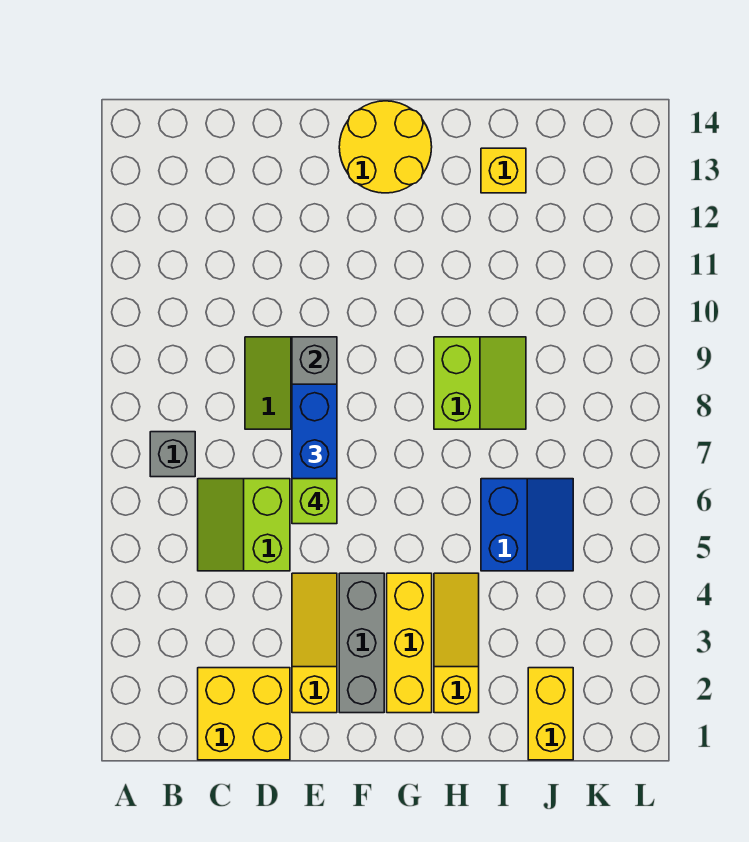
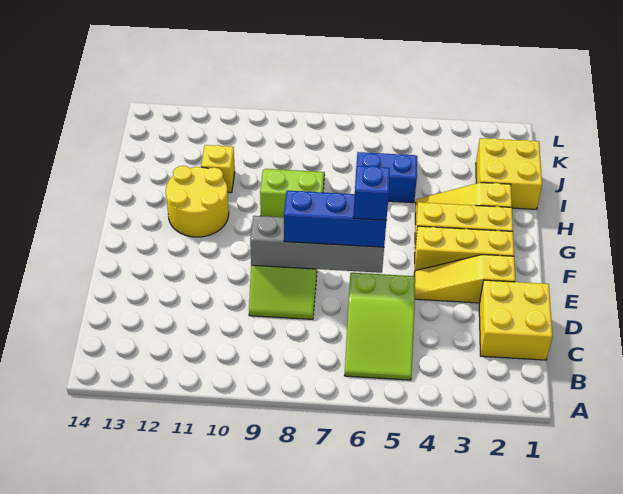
grey brick B7 level 1 -> none
lime slope C5:D6 level 1 top D -> lime slope B5:D6 level 1 top D
lime brick E6 level 4 -> blue brick E6 level 4
grey brick F2:F4 level 1 -> yellow brick F2:F4 level 1
yellow round brick F13:G14 level 1 -> yellow round brick G11:H12 level 1
yellow brick I13 level 1 -> yellow brick I11 level 1
yellow brick J1:J2 level 1 -> yellow brick I1:J2 level 1

